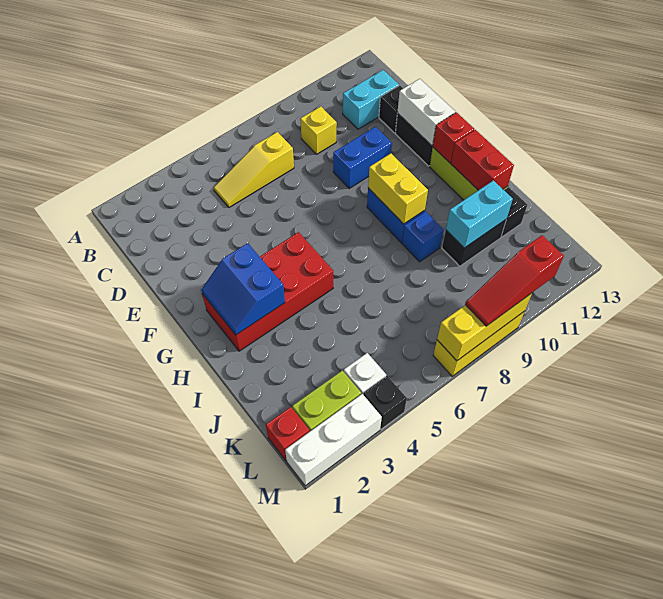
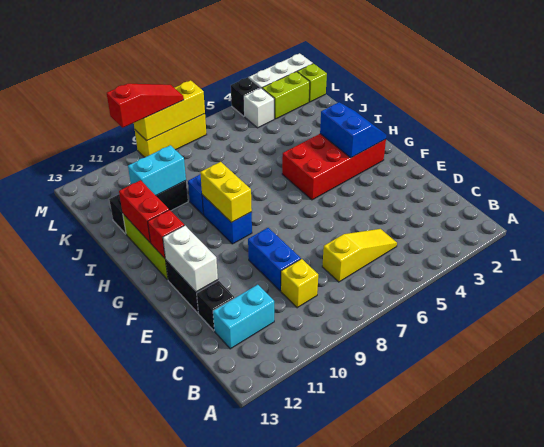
blue brick E9:E10 level 1 -> blue brick D9:E9 level 1
red brick L1 level 1 -> lime brick L1 level 1

